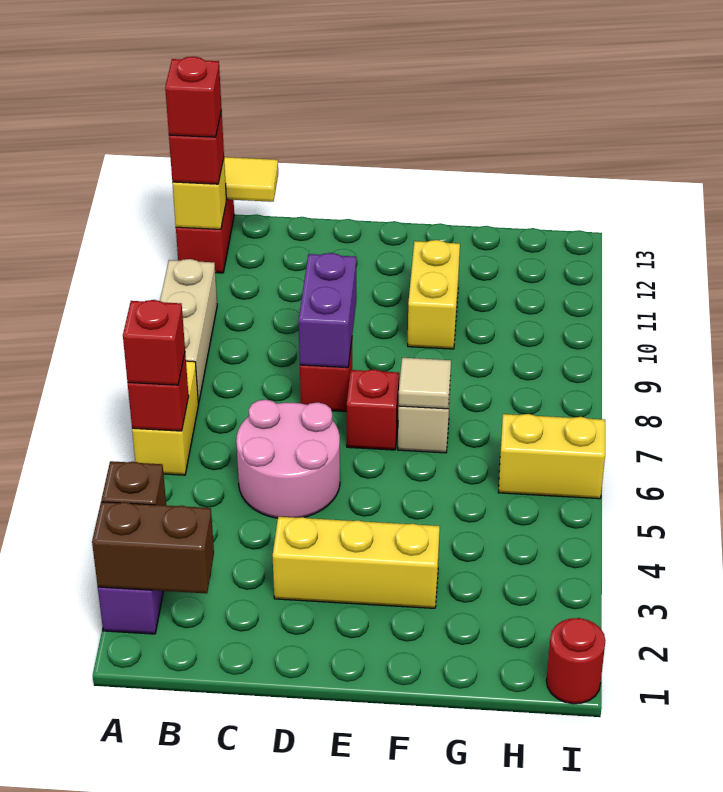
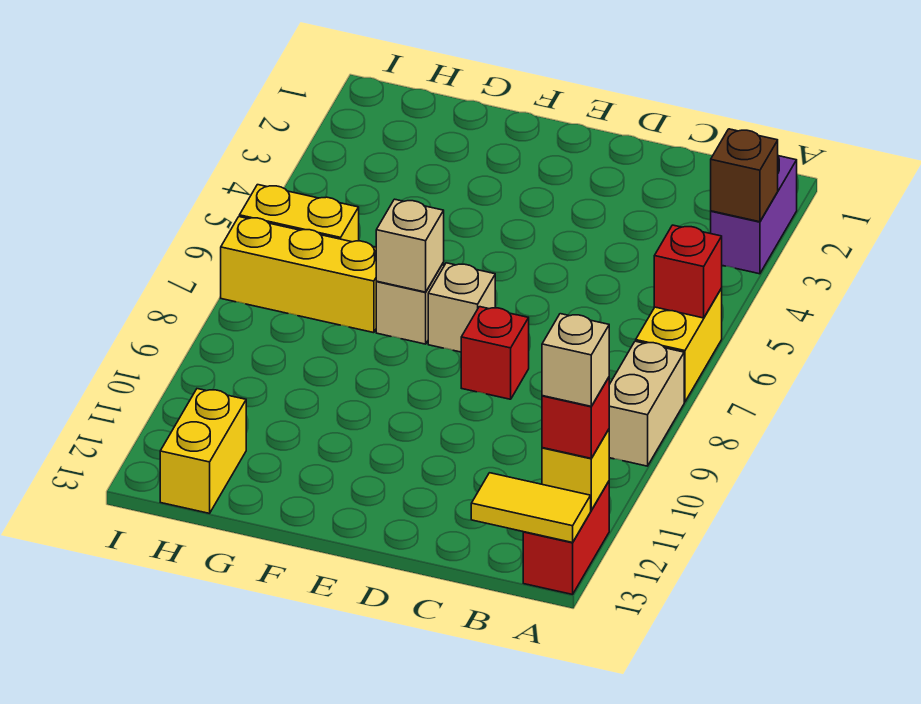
brown brick A2:B2 level 2 -> none
red brick A6 level 3 -> none
tan brick A8:A10 level 1 -> tan brick A8:A9 level 1
red brick A12 level 4 -> tan brick A12 level 4
pink round brick C5:D6 level 1 -> none
yellow brick D3:F3 level 1 -> yellow brick G7:I7 level 1
purple brick D8:D9 level 2 -> none
red brick E7 level 1 -> tan brick E7 level 1
tan tile F7 level 2 -> tan brick F7 level 2
yellow brick F10:F11 level 1 -> yellow brick H12:H13 level 1
red round brick I1 level 1 -> none

